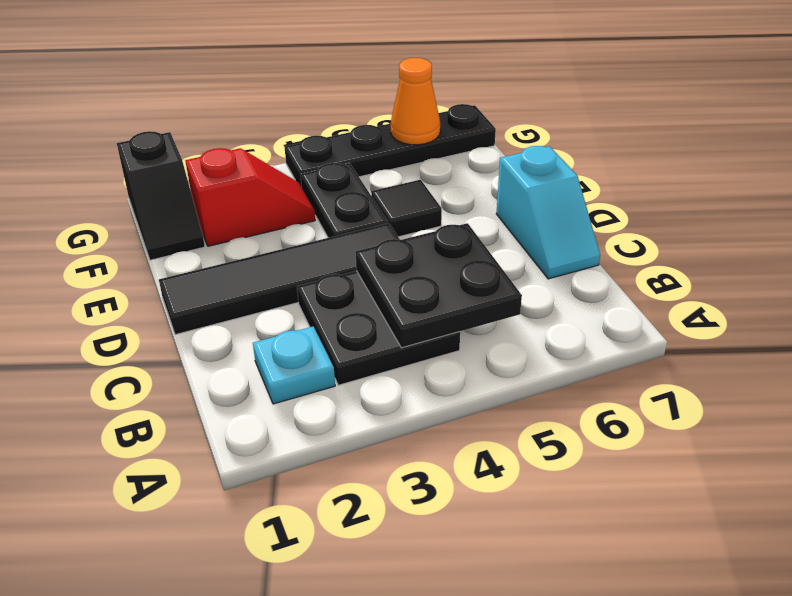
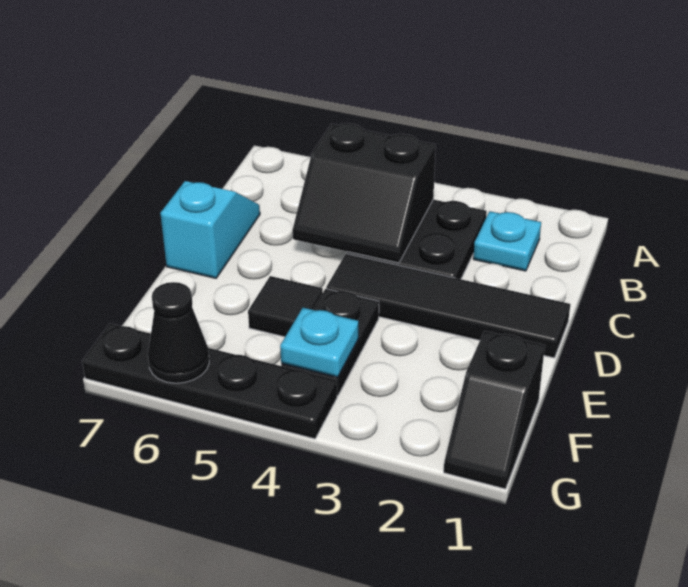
black plate B4:C5 level 2 -> black slope B4:C5 level 2 top B
black slope F1:G1 level 1 top G -> black slope F1:G1 level 1 top F
red slope F2:F3 level 1 top 2 -> none
none -> cyan plate F4 level 2
orange cone G6 level 2 -> black cone G6 level 2

